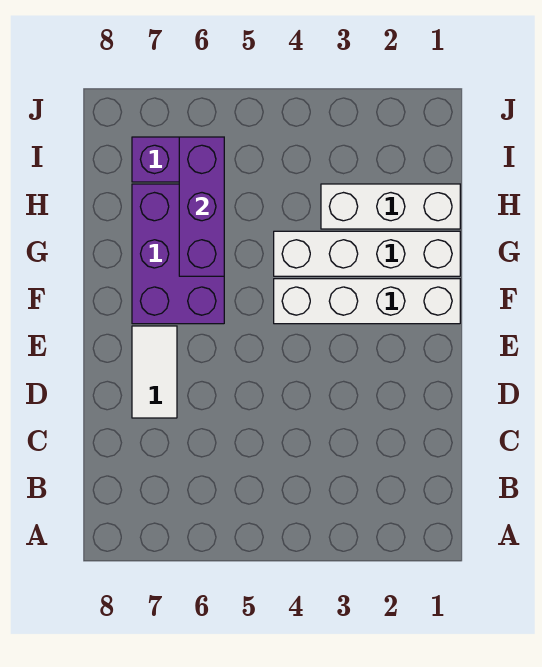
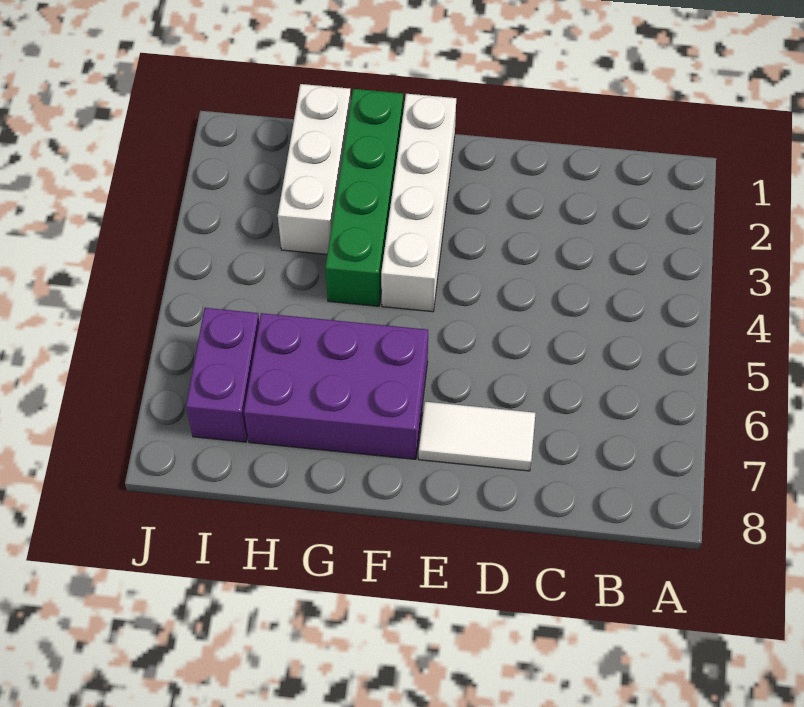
white brick G1:G4 level 1 -> green brick G1:G4 level 1
purple brick G6:I6 level 2 -> none

